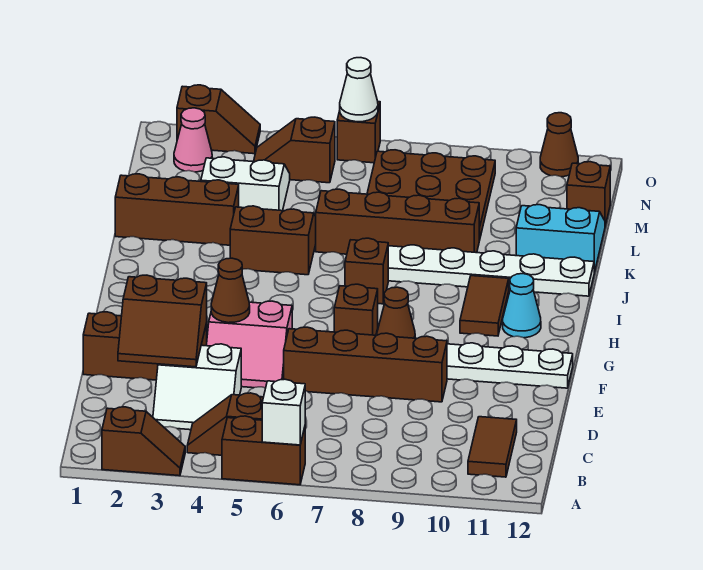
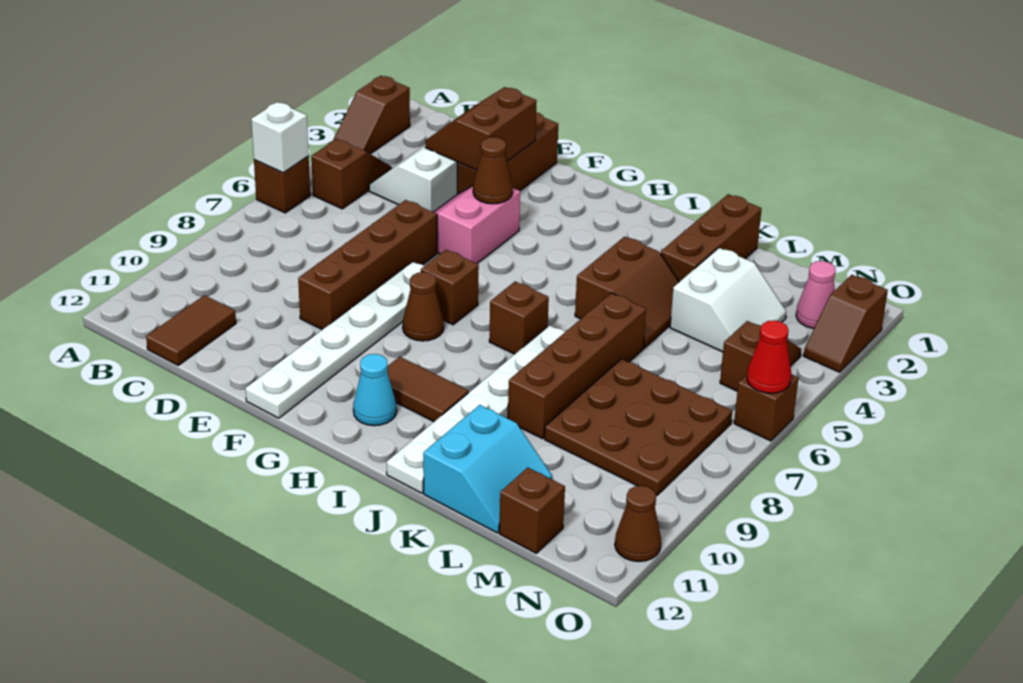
brown brick A5:A6 level 1 -> brown brick A6 level 1
brown tile B11:C11 level 1 -> brown tile C11:C12 level 1
white cone O6 level 2 -> red cone O6 level 2

